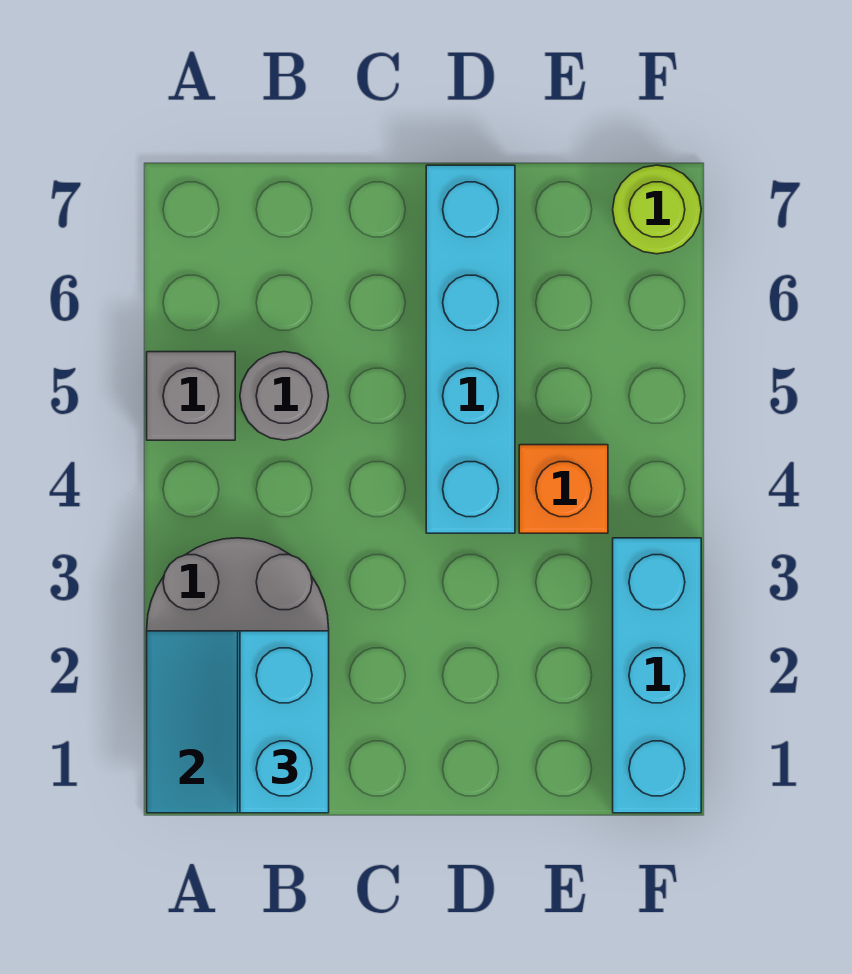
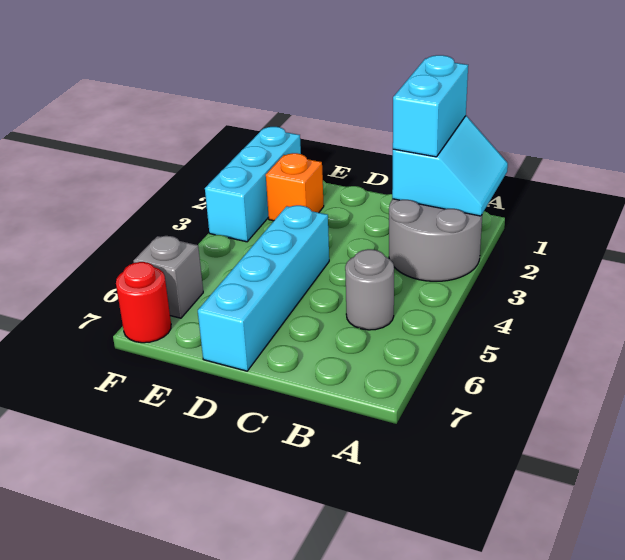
grey brick A5 level 1 -> grey brick F6 level 1
orange brick E4 level 1 -> orange brick E2 level 1
lime round brick F7 level 1 -> red round brick F7 level 1

